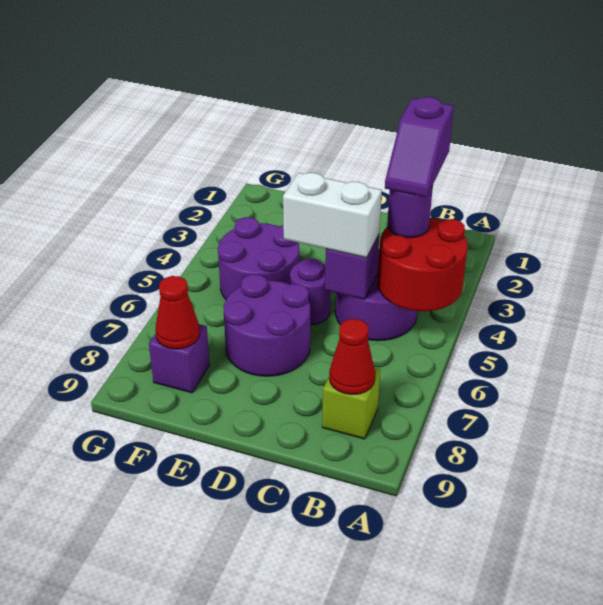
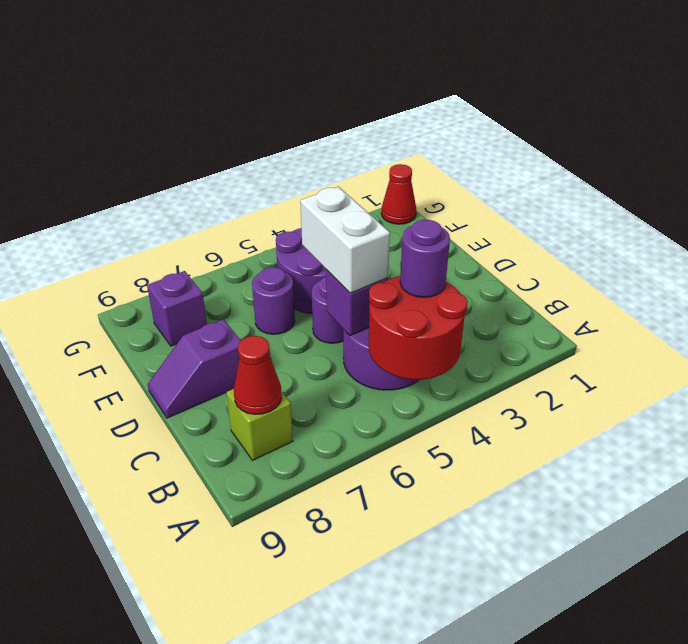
purple slope B3:B4 level 4 top 3 -> purple slope D8:D9 level 1 top 8
purple round brick D6:E7 level 1 -> purple round brick E6 level 1
red cone F8 level 2 -> red cone G1 level 1

